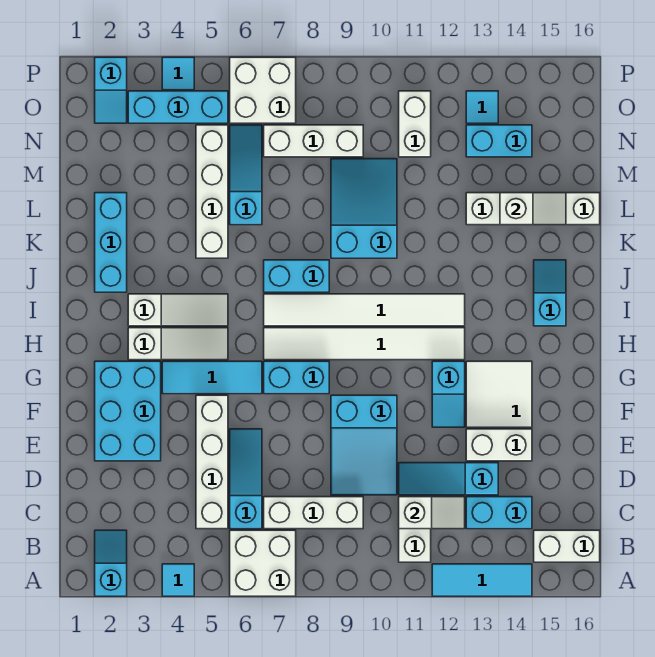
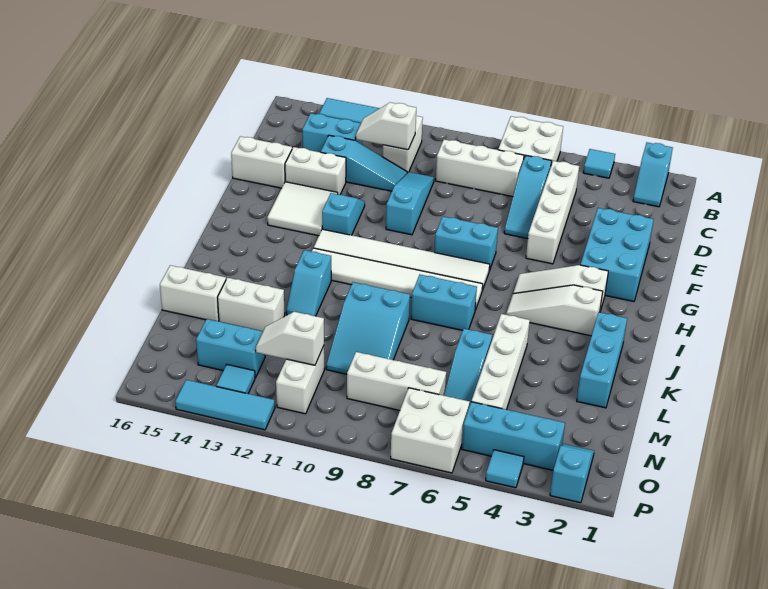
white brick B15:B16 level 1 -> white brick E15:E16 level 1
cyan slope D9:F10 level 1 top F -> cyan slope D10:F10 level 1 top F
cyan tile G4:G6 level 1 -> cyan tile P12:P14 level 1
cyan slope I15:J15 level 1 top I -> cyan slope J12:K12 level 1 top J
white slope L14:L15 level 2 top 14 -> white slope N11:N12 level 2 top 11

